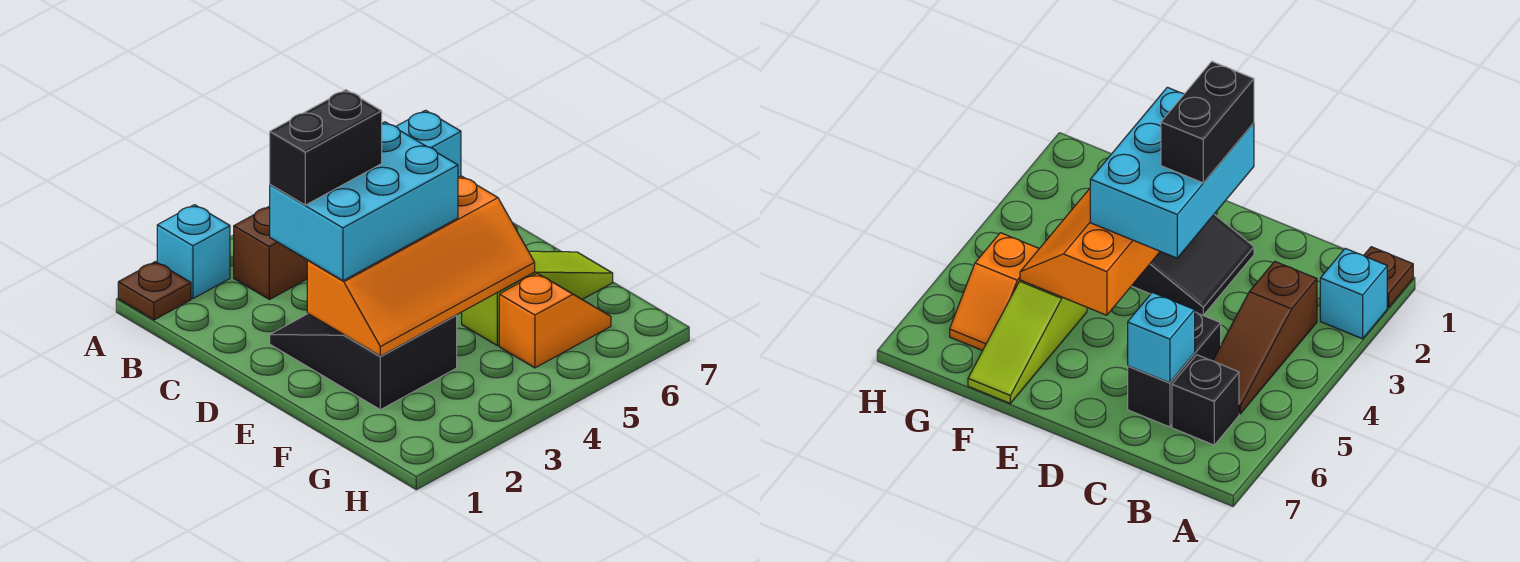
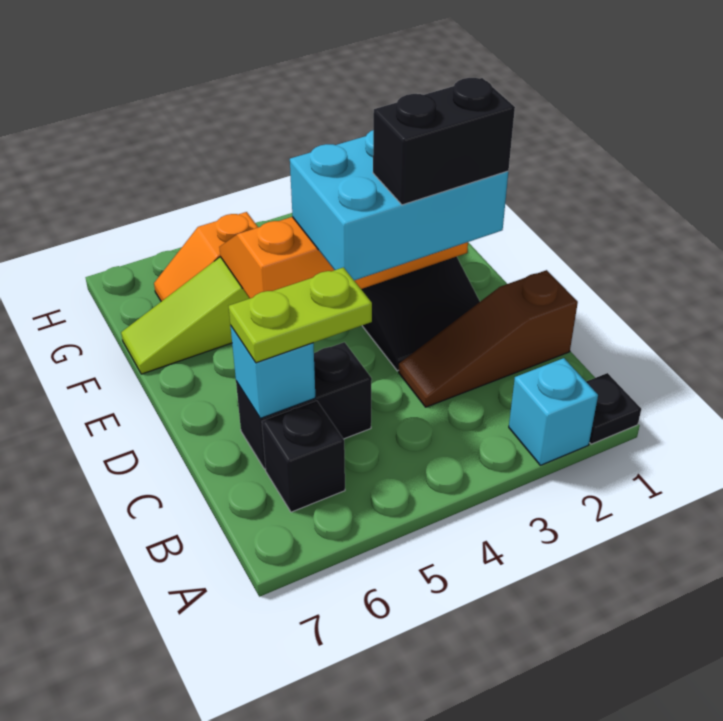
brown plate A1 level 1 -> black plate A1 level 1
brown slope B3:B5 level 1 top 3 -> brown slope C1:C3 level 1 top 1
none -> lime plate C5:C6 level 3

